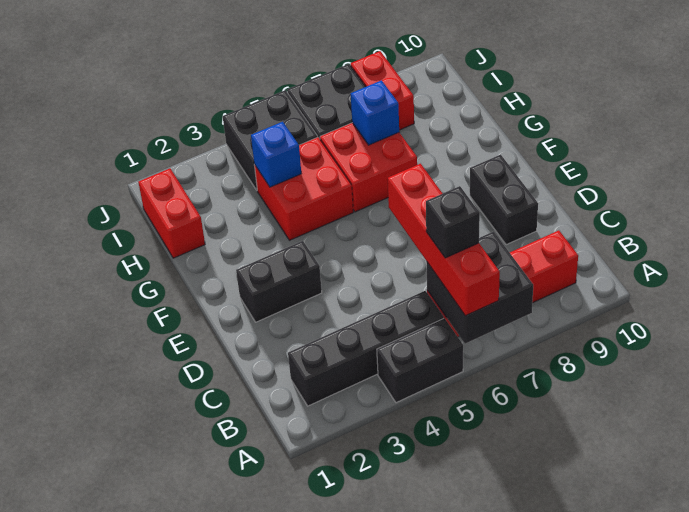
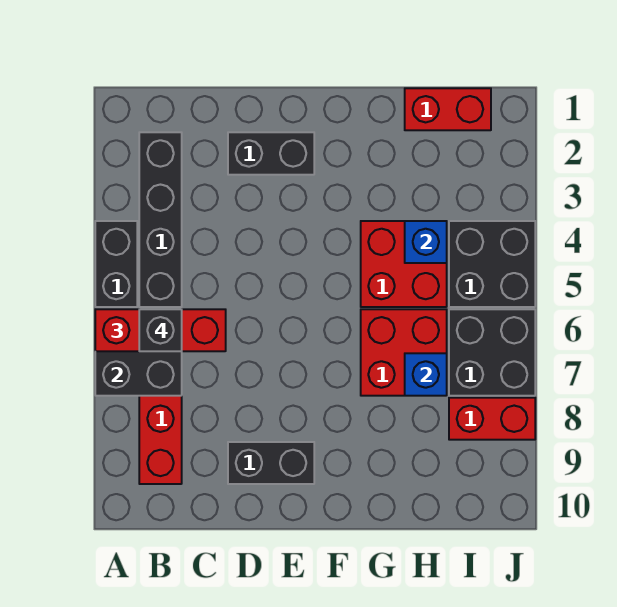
red brick A6:D6 level 3 -> red brick A6:C6 level 3
black brick E2:E3 level 1 -> black brick D2:E2 level 1

